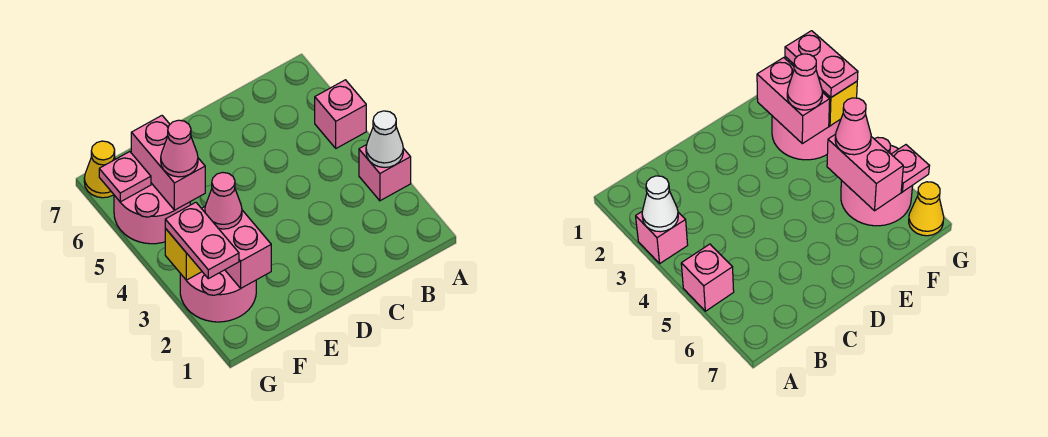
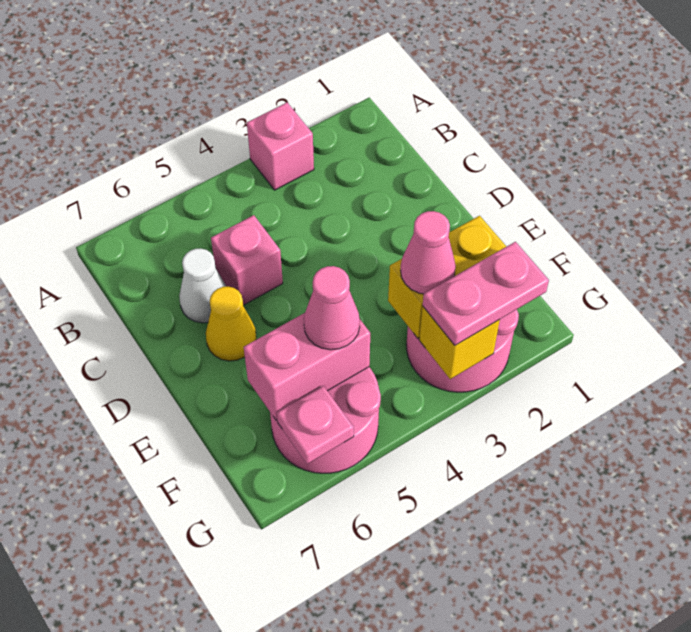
white cone A3 level 2 -> white cone C6 level 1
pink brick A5 level 1 -> pink brick C5 level 1
pink brick F2:F3 level 2 -> yellow brick F2:F3 level 2
yellow cone G7 level 1 -> yellow cone D6 level 1

